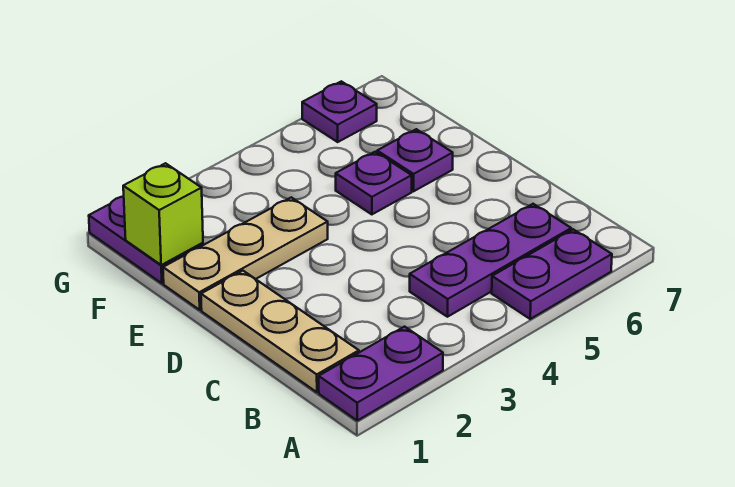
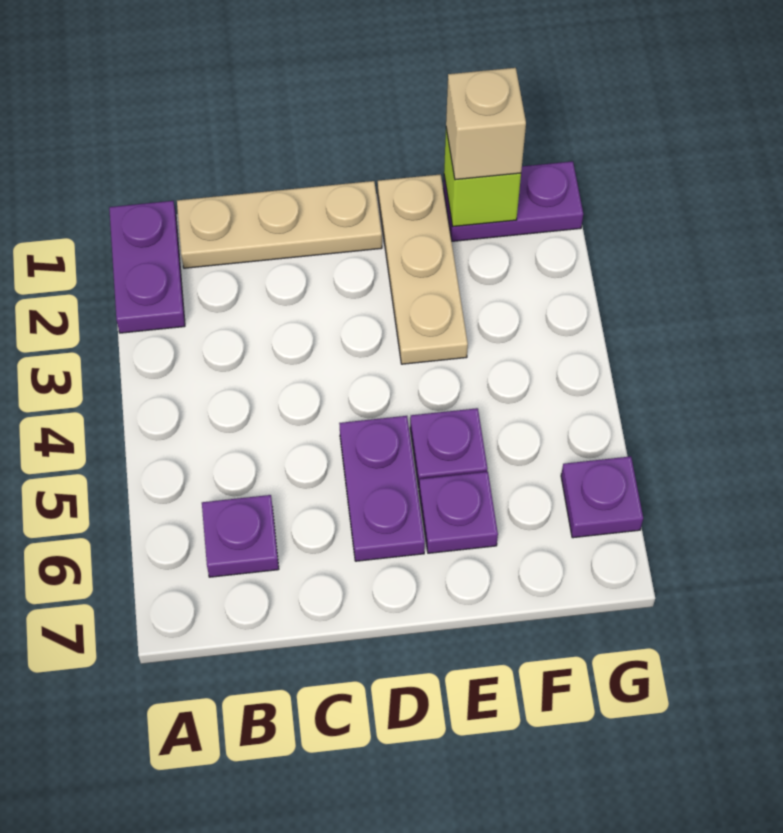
purple plate A5:A6 level 1 -> purple plate D5:D6 level 1
purple plate B4:B6 level 1 -> purple plate B6 level 1
none -> tan brick F1 level 3

